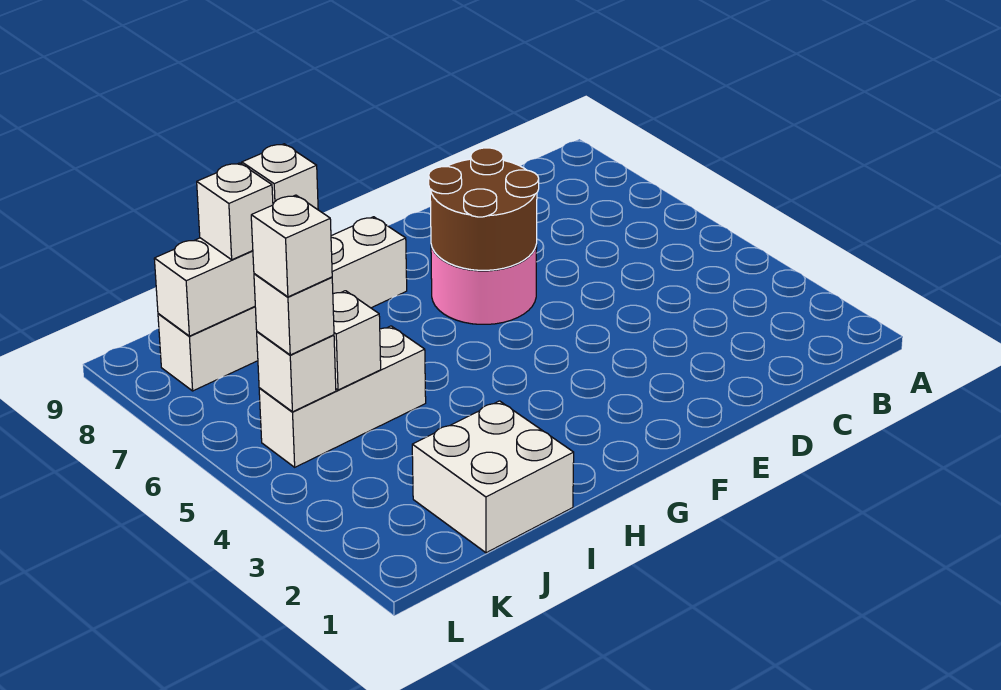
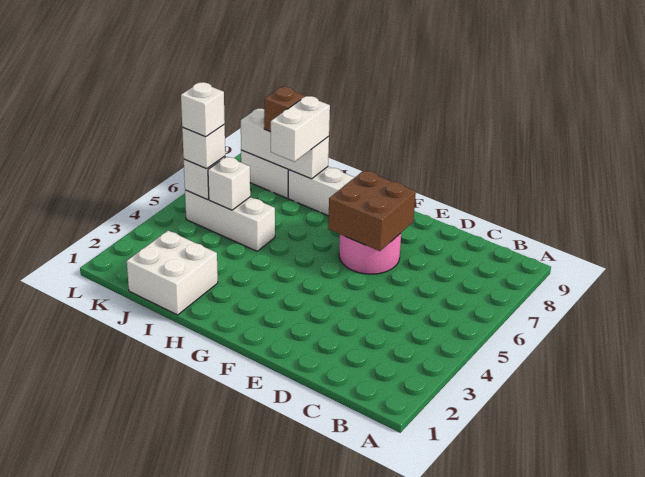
brown round brick E6:F7 level 2 -> brown brick E6:F7 level 2
white brick I8 level 3 -> white brick I7:I8 level 3
white brick J8 level 3 -> brown brick J8 level 3

